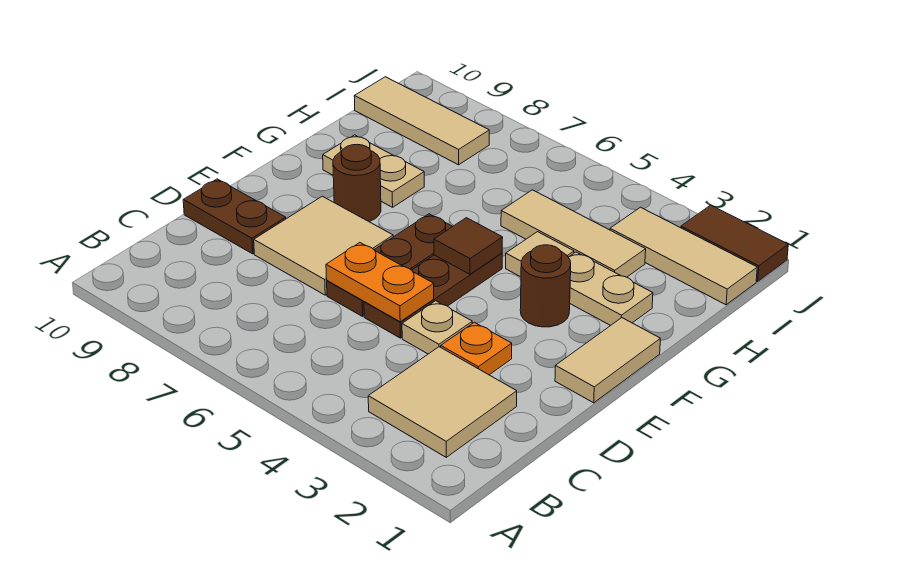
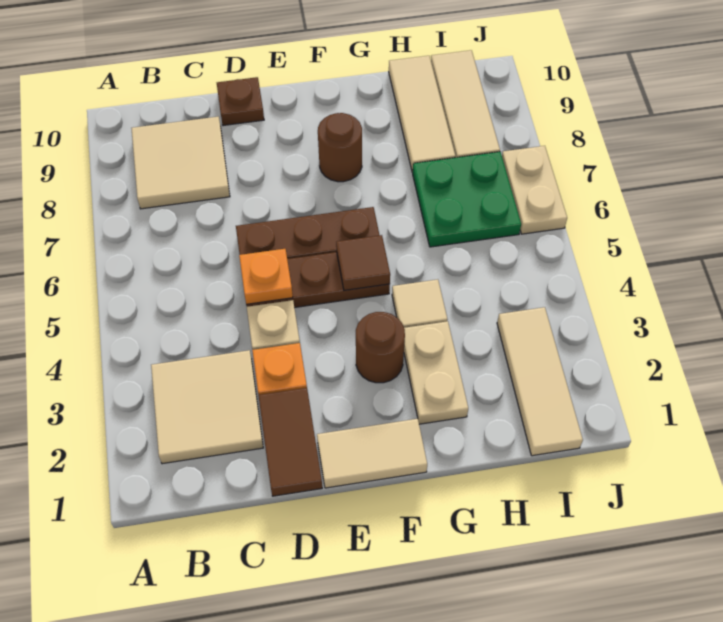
orange plate D5:D6 level 2 -> orange plate D5 level 2
tan tile D7:E8 level 1 -> tan tile B8:C9 level 1
brown plate D9:D10 level 1 -> brown plate D10 level 1
tan plate G8:G9 level 1 -> tan plate J6:J7 level 1
tan tile H3:H5 level 1 -> tan tile H8:H10 level 1
none -> green plate H6:I7 level 1
brown tile J1:J2 level 1 -> brown tile D1:D2 level 1

